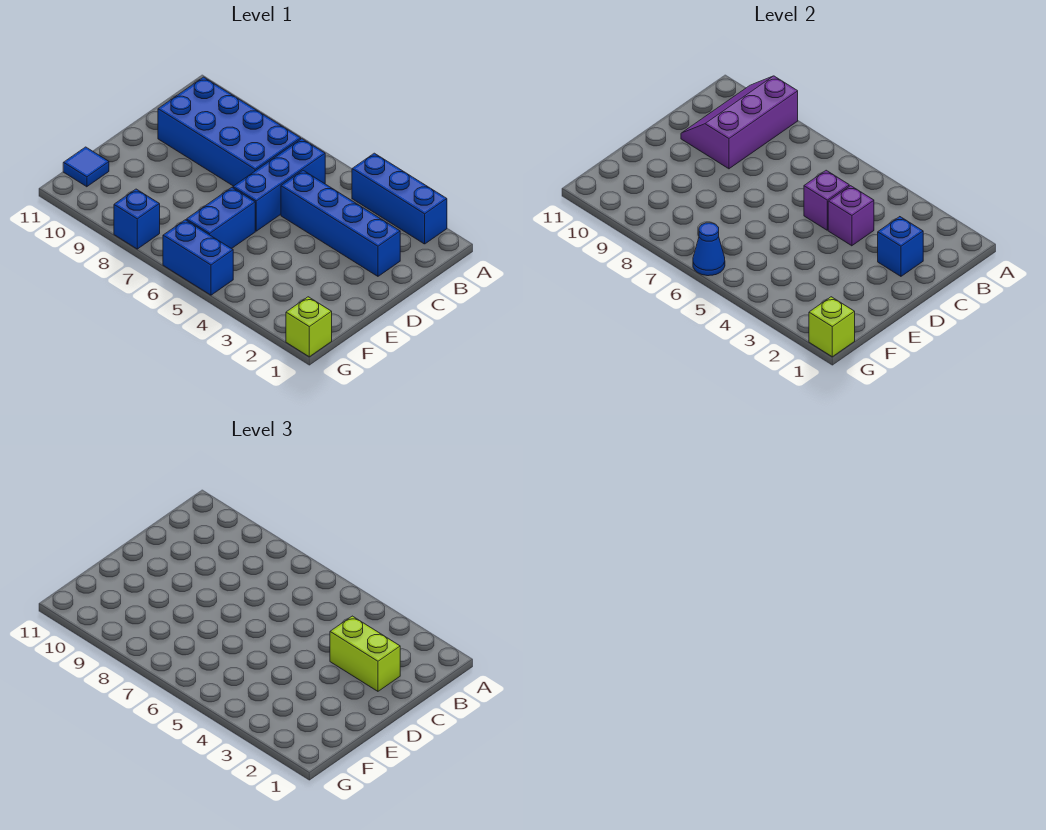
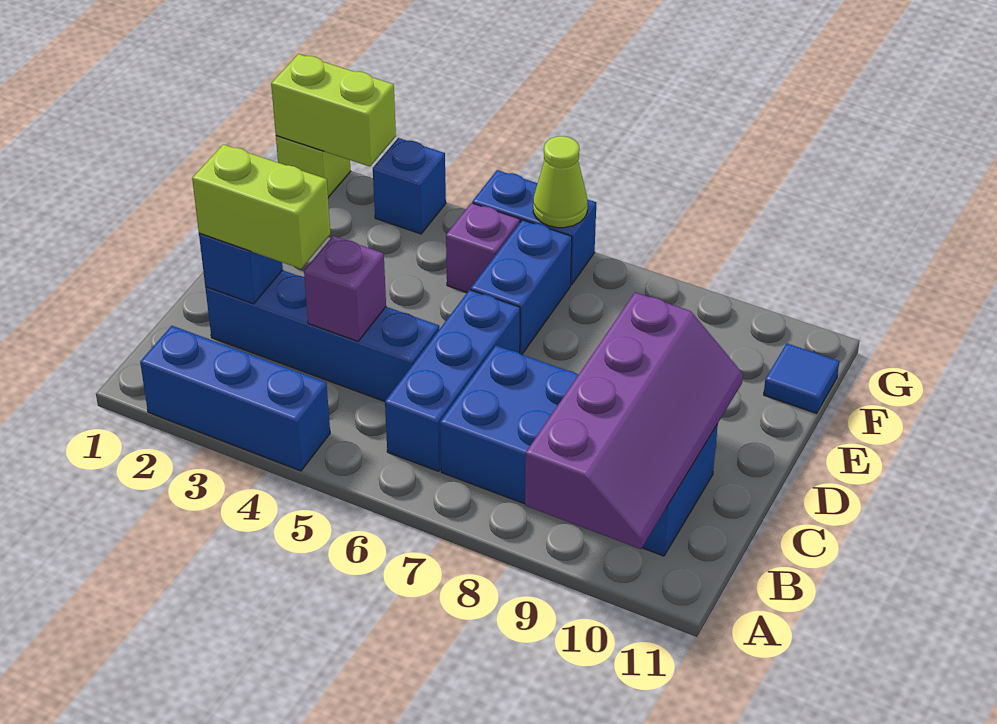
purple slope A9:C10 level 2 top 9 -> purple slope A9:D10 level 2 top 9
purple brick C5 level 2 -> purple brick F5 level 1
lime brick G1 level 2 -> lime brick G1:G2 level 2
blue cone G6 level 2 -> lime cone G6 level 2
blue brick G8 level 1 -> blue brick G3 level 1

